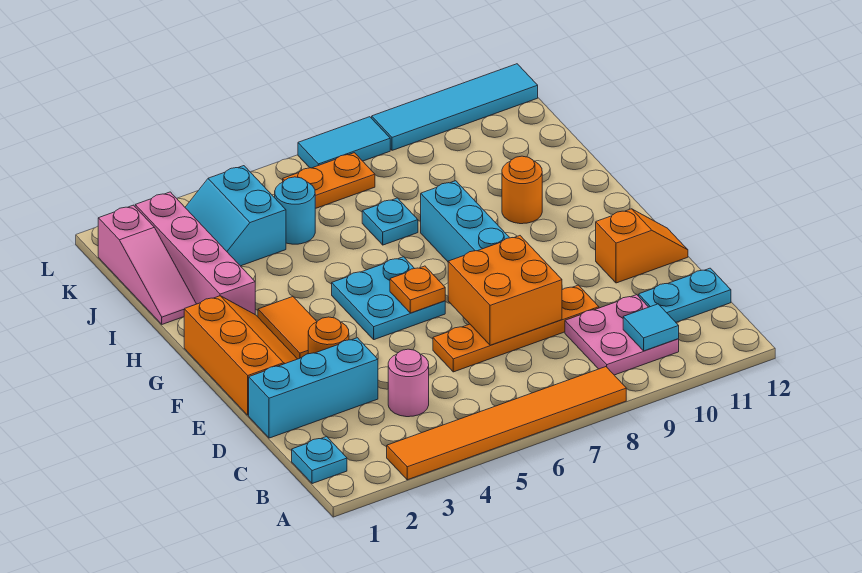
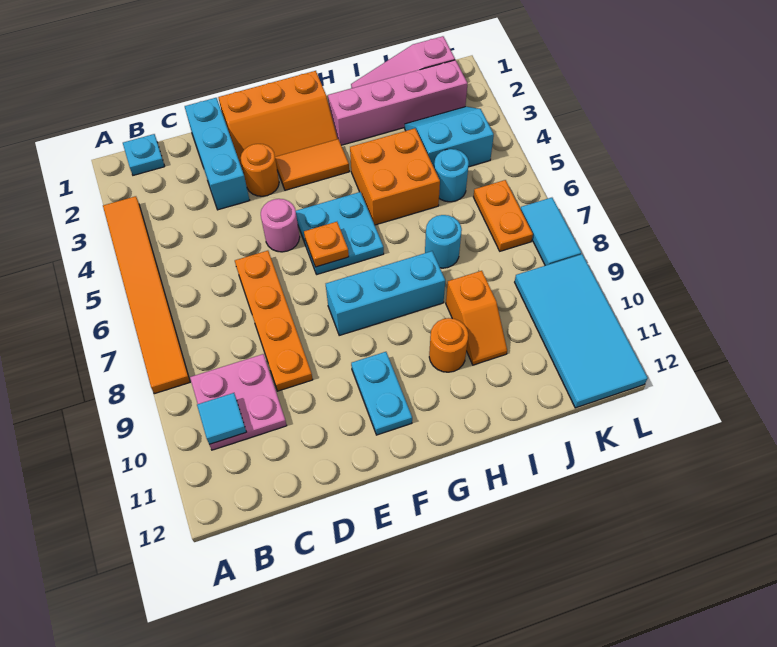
pink round brick C4 level 1 -> pink round brick E5 level 1
cyan plate C11:C12 level 1 -> cyan plate F10:F11 level 1
orange brick D7:E8 level 2 -> orange brick H4:I5 level 1
orange slope E11:E12 level 1 top 11 -> orange slope I9:I10 level 1 top 9
cyan plate I7 level 1 -> cyan round brick I7 level 1
cyan tile L9:L12 level 1 -> cyan tile K9:L12 level 1

